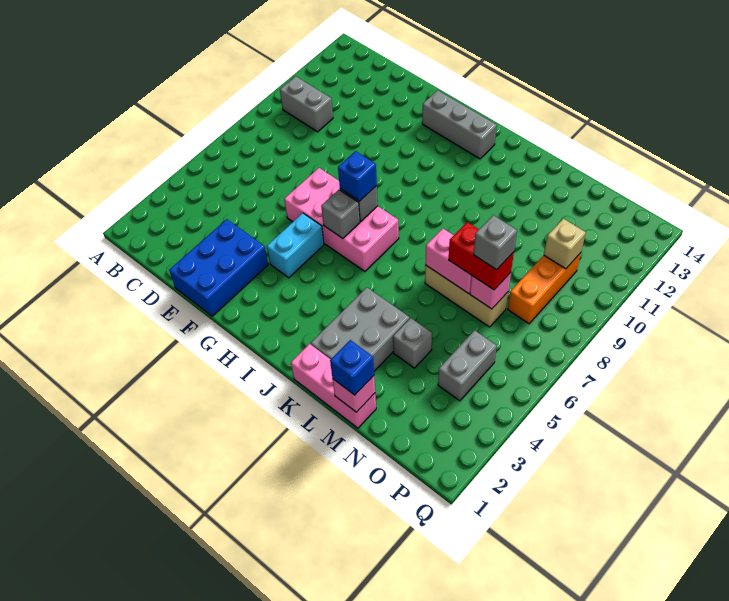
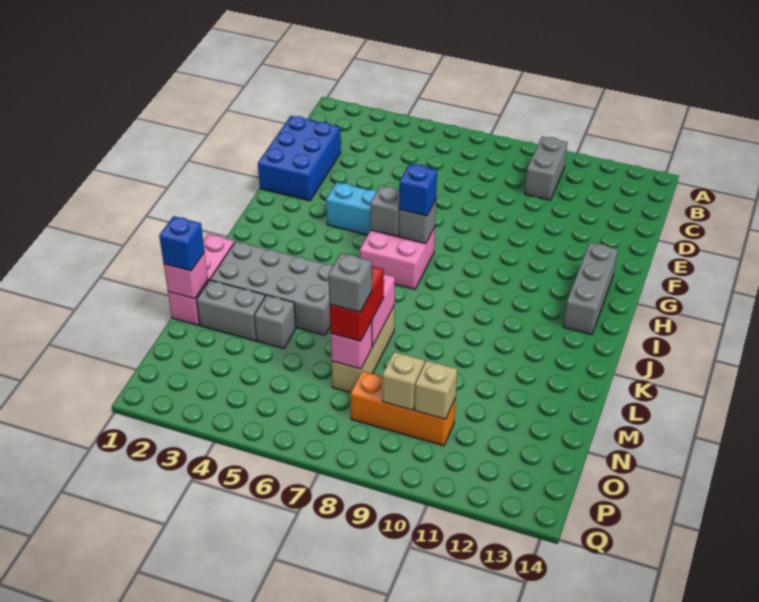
blue brick E1:F3 level 1 -> blue brick D1:F2 level 1
pink brick F6:I7 level 1 -> pink brick H6:I7 level 1
grey brick K2:L4 level 1 -> grey brick K2:L5 level 1
grey brick O4:O5 level 1 -> grey brick M2:M3 level 1
none -> tan brick O9 level 2

